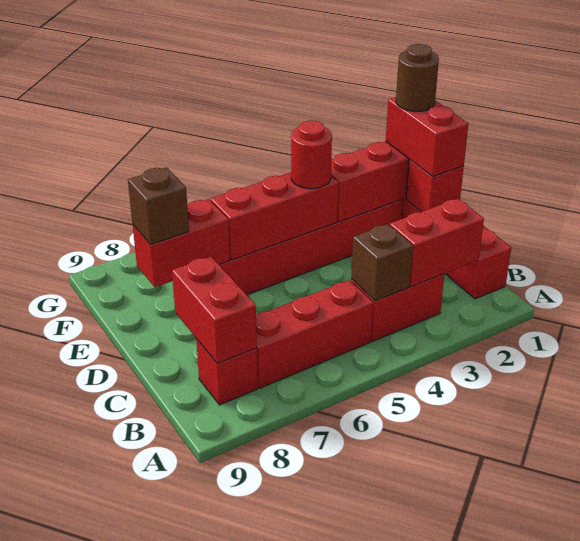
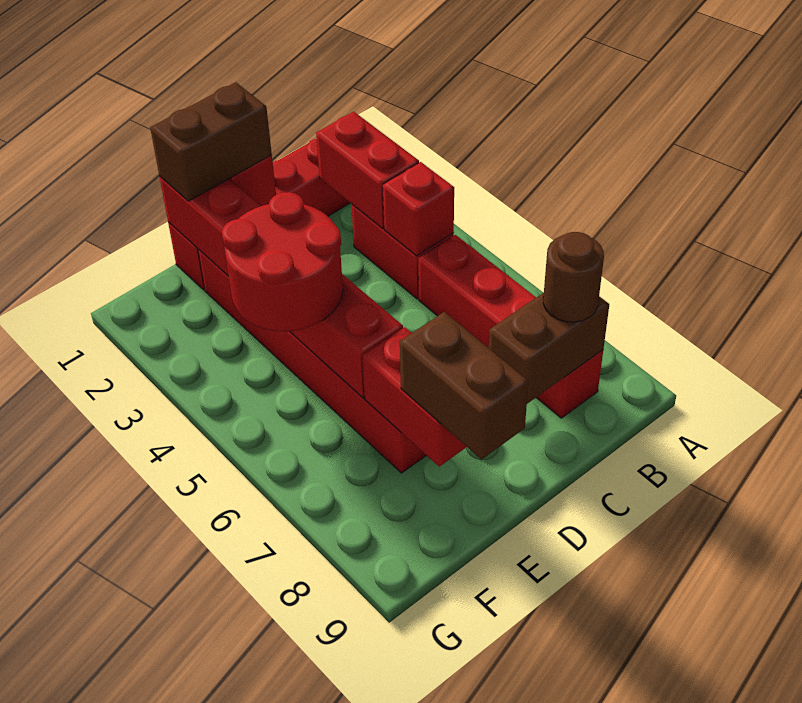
brown brick B4 level 2 -> red brick B4 level 2
red brick B8:C8 level 2 -> brown brick B8:C8 level 2
red brick D1:E1 level 3 -> brown brick D1:E1 level 3
brown round brick E1 level 4 -> brown round brick B8 level 3
red round brick E4 level 3 -> red round brick E4:F5 level 3
brown brick E8 level 3 -> brown brick E8:E9 level 3

